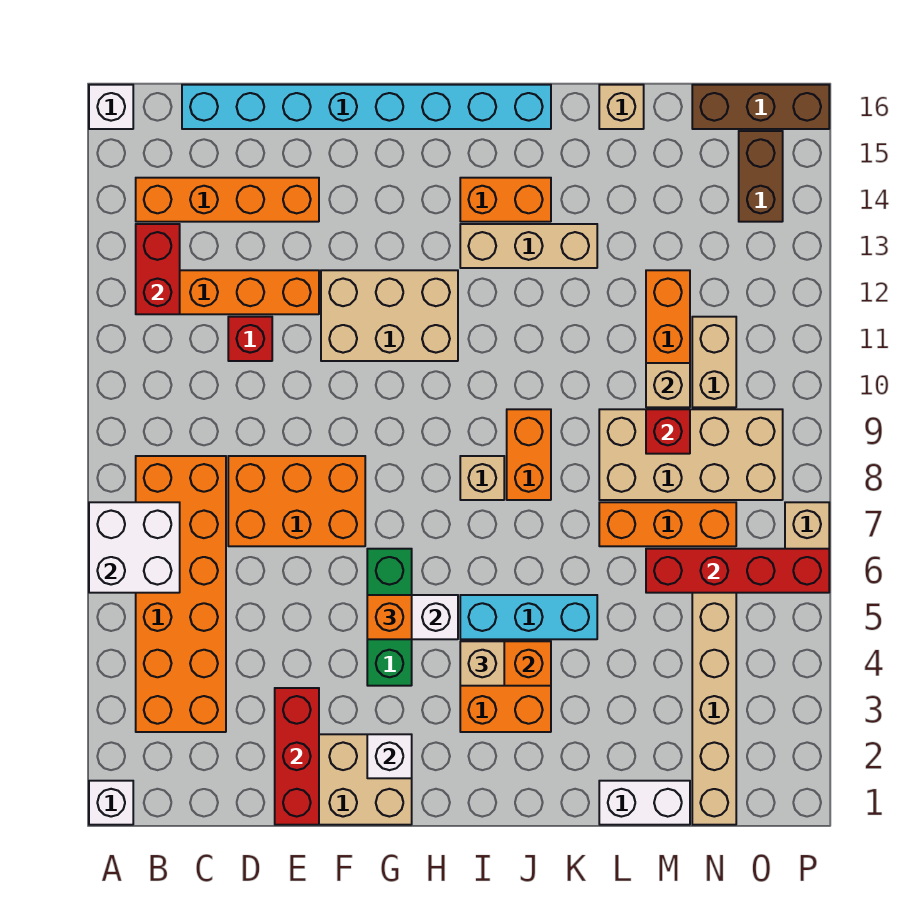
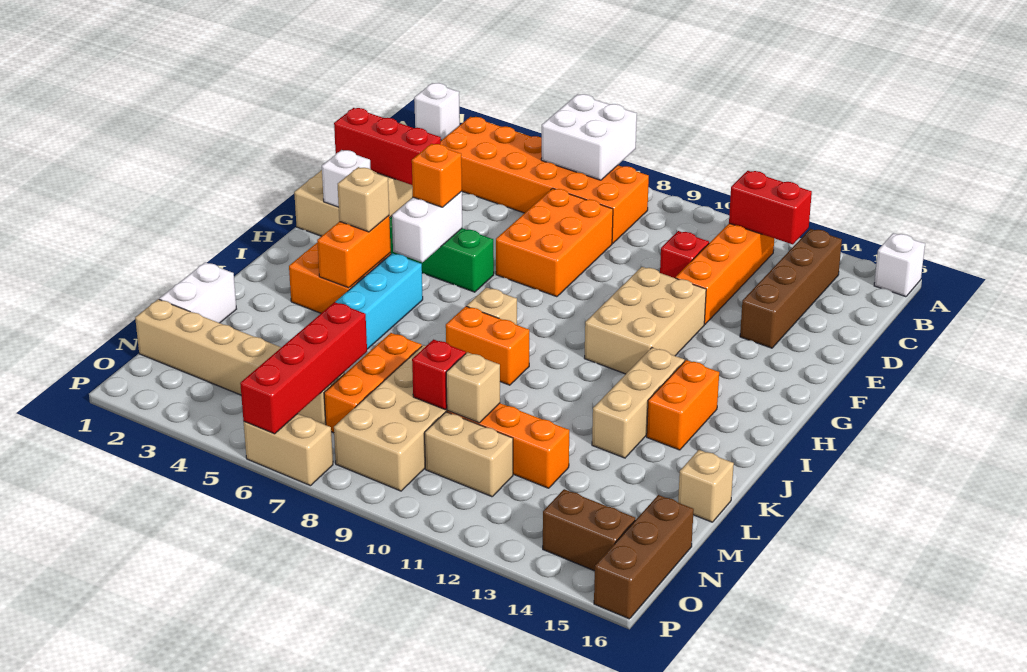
orange brick B14:E14 level 1 -> brown brick B14:E14 level 1
cyan brick C16:J16 level 1 -> none

